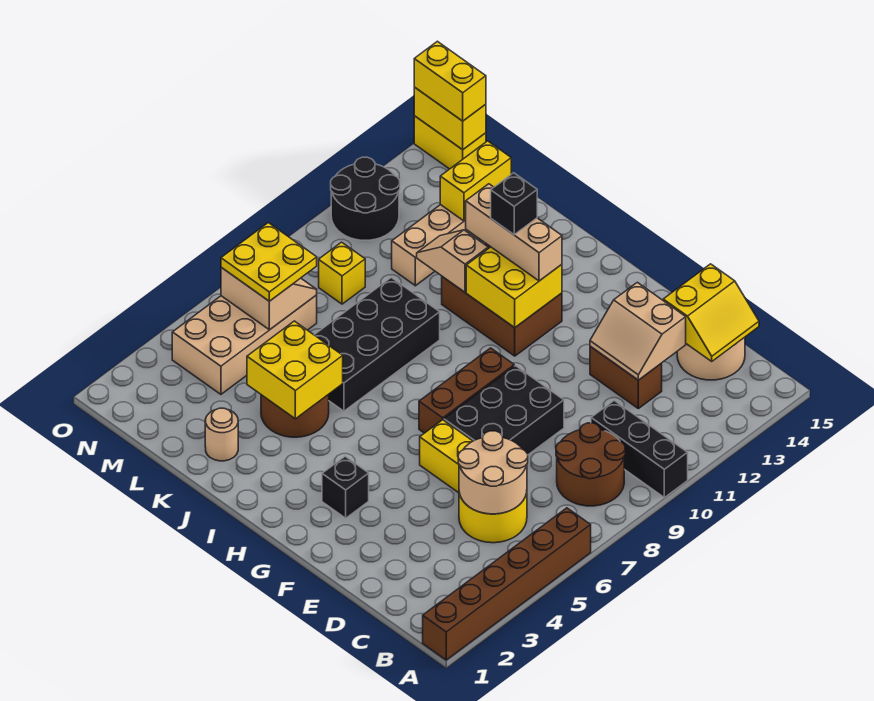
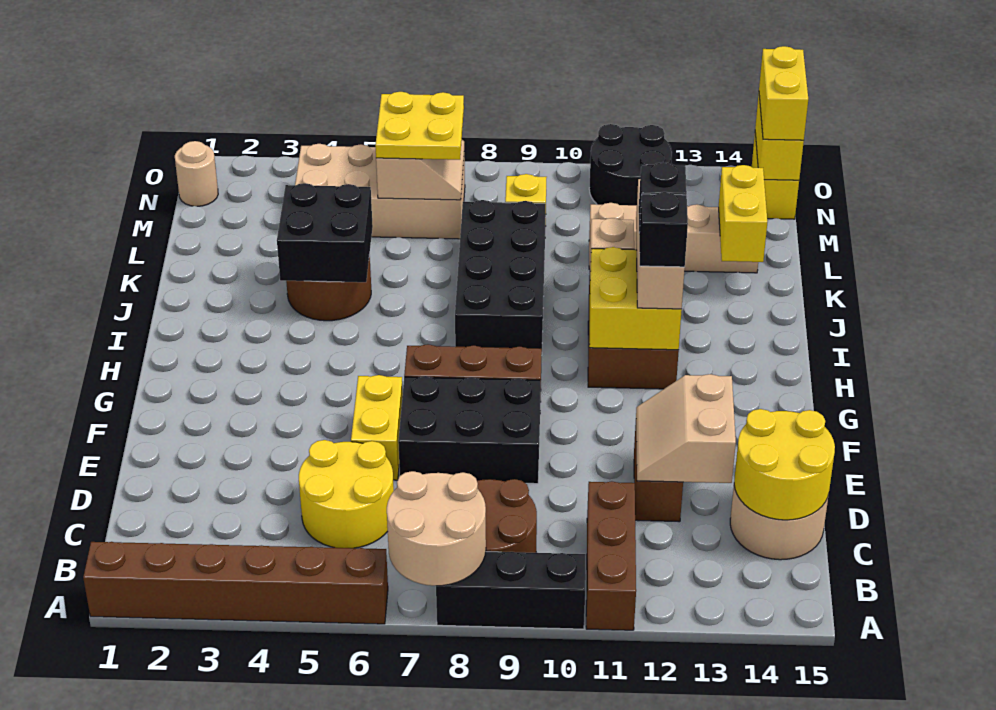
black brick A10:C10 level 1 -> black brick A8:A10 level 1
none -> brown brick A11:C11 level 1
tan round brick C5:D6 level 2 -> tan round brick A7:B8 level 2
yellow slope C14:D15 level 2 top D -> yellow round brick C14:D15 level 2
black brick G3 level 1 -> black brick H12 level 4
yellow brick J4:K5 level 2 -> black brick J4:K5 level 2
black brick J6:K9 level 1 -> black brick I8:L9 level 1
tan round brick K2 level 1 -> tan round brick N1 level 1
yellow brick L13:L14 level 2 -> yellow brick K14:L14 level 2

